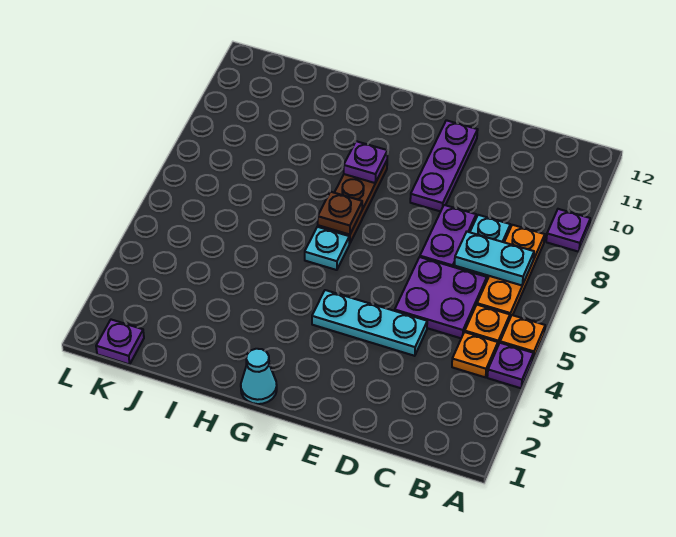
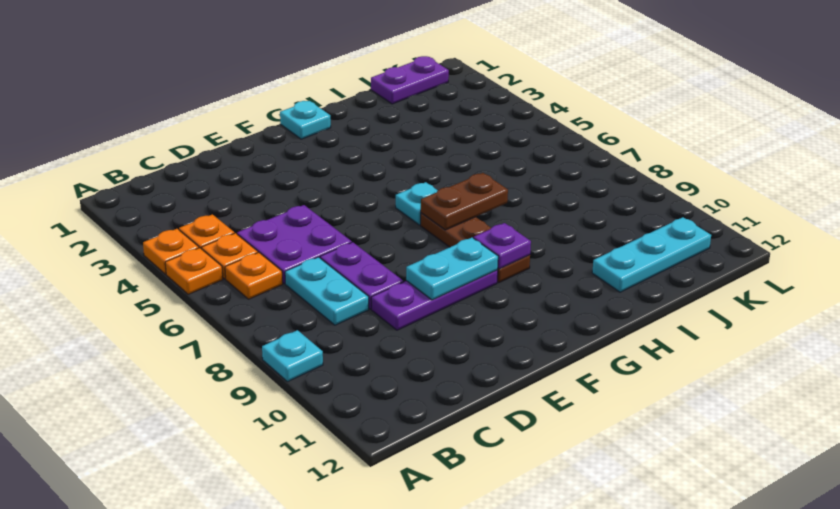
purple plate A4 level 1 -> orange plate A4 level 1
purple plate A9 level 1 -> cyan plate A9 level 1
orange plate B6:B8 level 1 -> orange plate B6 level 1
cyan plate B7:C7 level 2 -> cyan plate E9:F9 level 2
cyan plate D4:F4 level 1 -> cyan plate I11:K11 level 1
purple plate E9:E11 level 1 -> purple plate D9:F9 level 1
cyan cone G1 level 1 -> cyan plate G1 level 1
brown plate G7 level 2 -> brown plate G7:H7 level 2
purple plate K1 level 1 -> purple plate J1:K1 level 1

